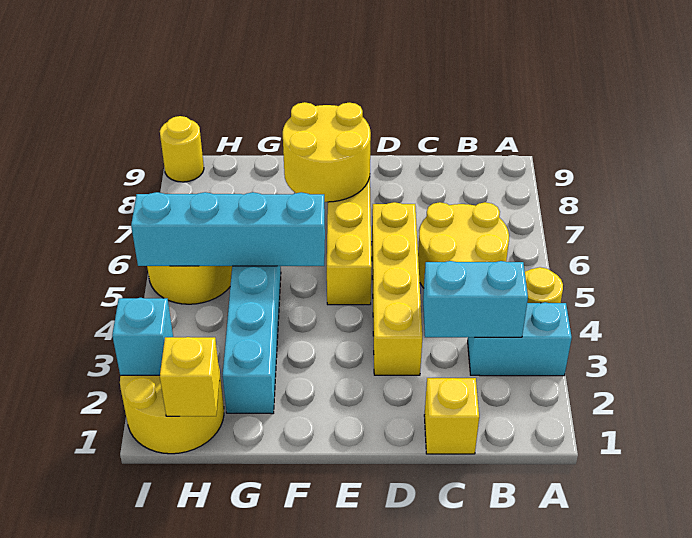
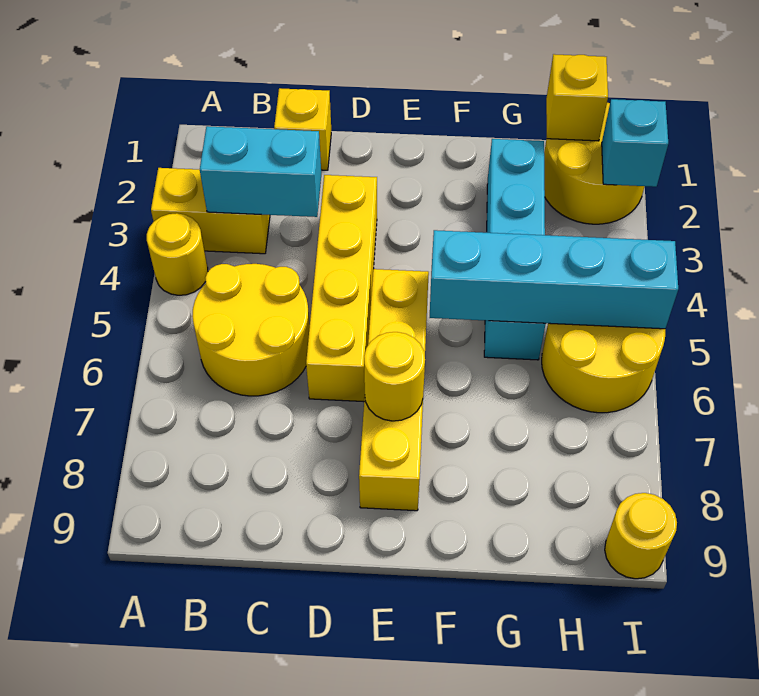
cyan brick A3:B3 level 1 -> yellow brick A3:B3 level 1
yellow round brick E7:F8 level 2 -> yellow round brick E7 level 2

